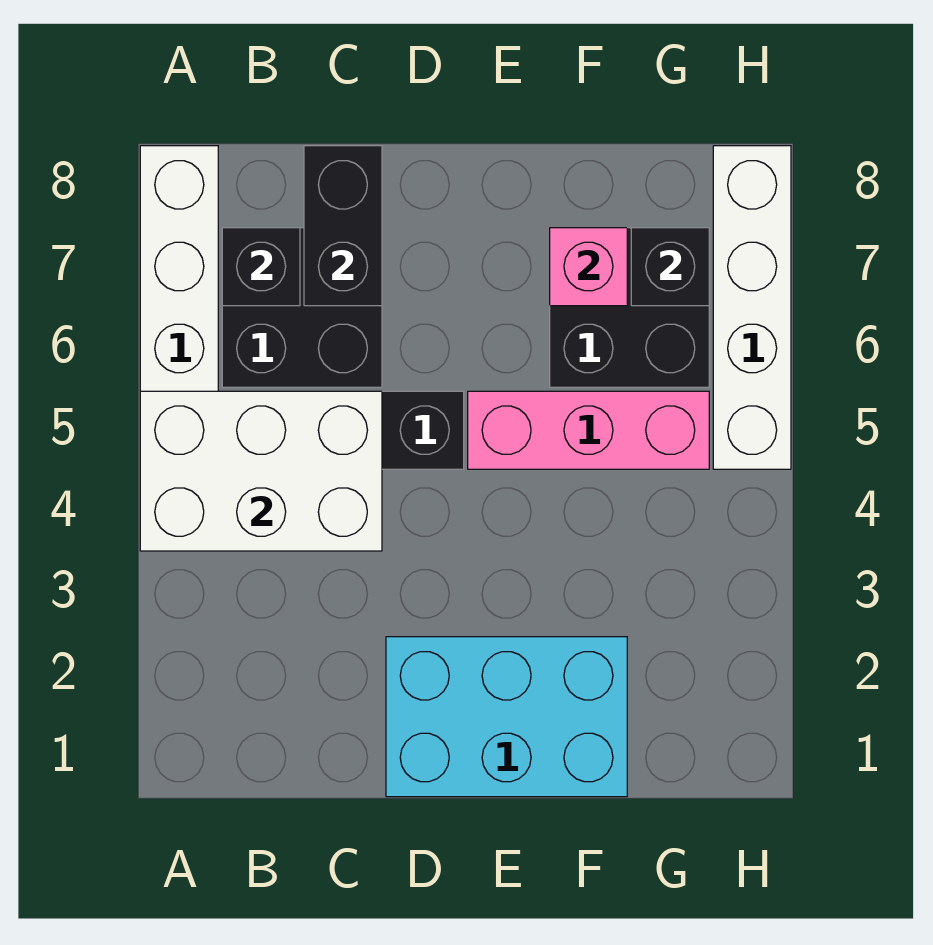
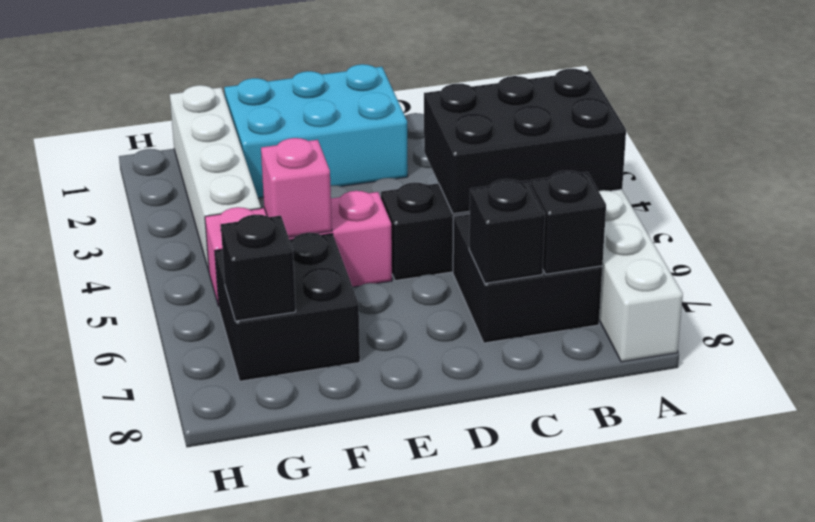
white brick A4:C5 level 2 -> black brick A4:C5 level 2
black brick C7:C8 level 2 -> black brick C7 level 2
pink brick F7 level 2 -> pink brick F5 level 2
white brick H5:H8 level 1 -> white brick G1:G4 level 1

